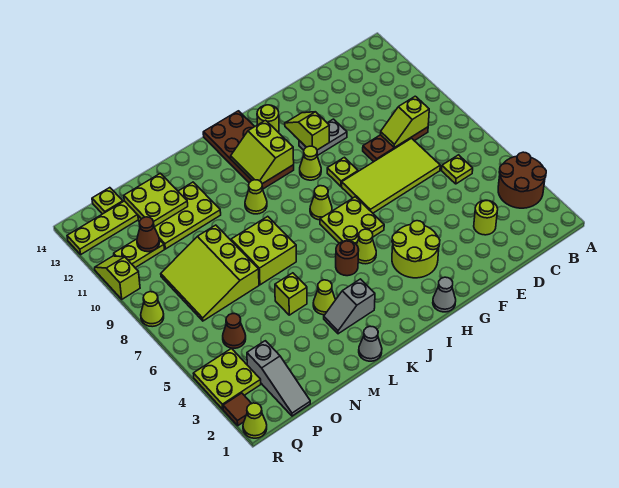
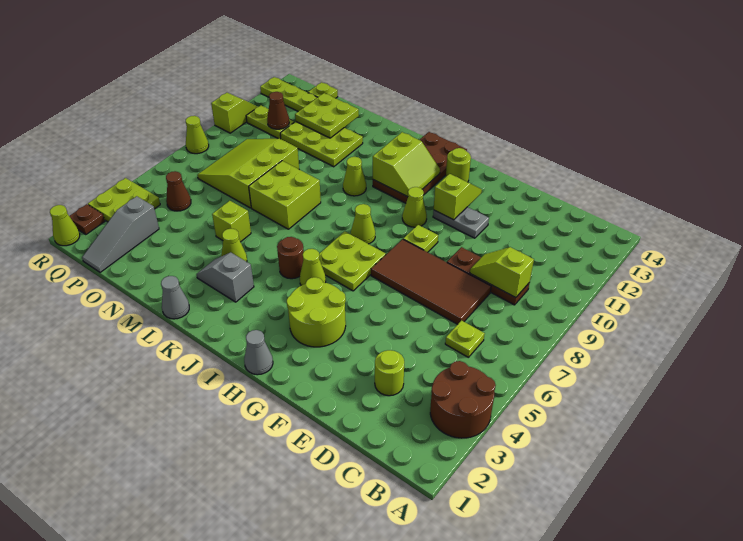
lime tile D7:G8 level 1 -> brown tile D7:G8 level 1
lime slope I11:J12 level 2 top I -> lime slope I11:J12 level 2 top J
brown tile R2 level 1 -> brown plate R2 level 1

